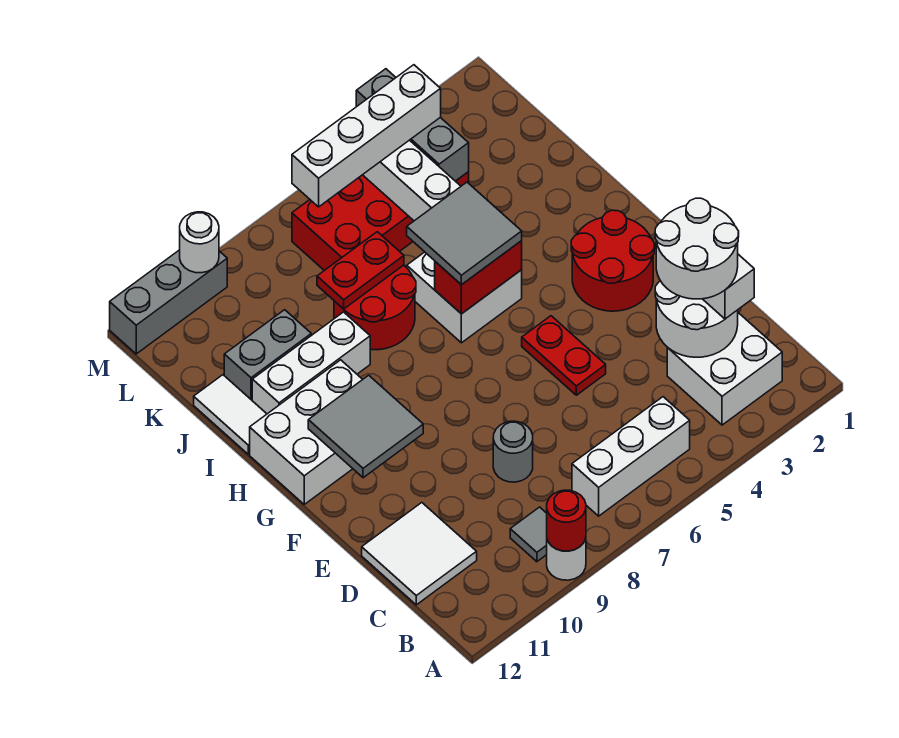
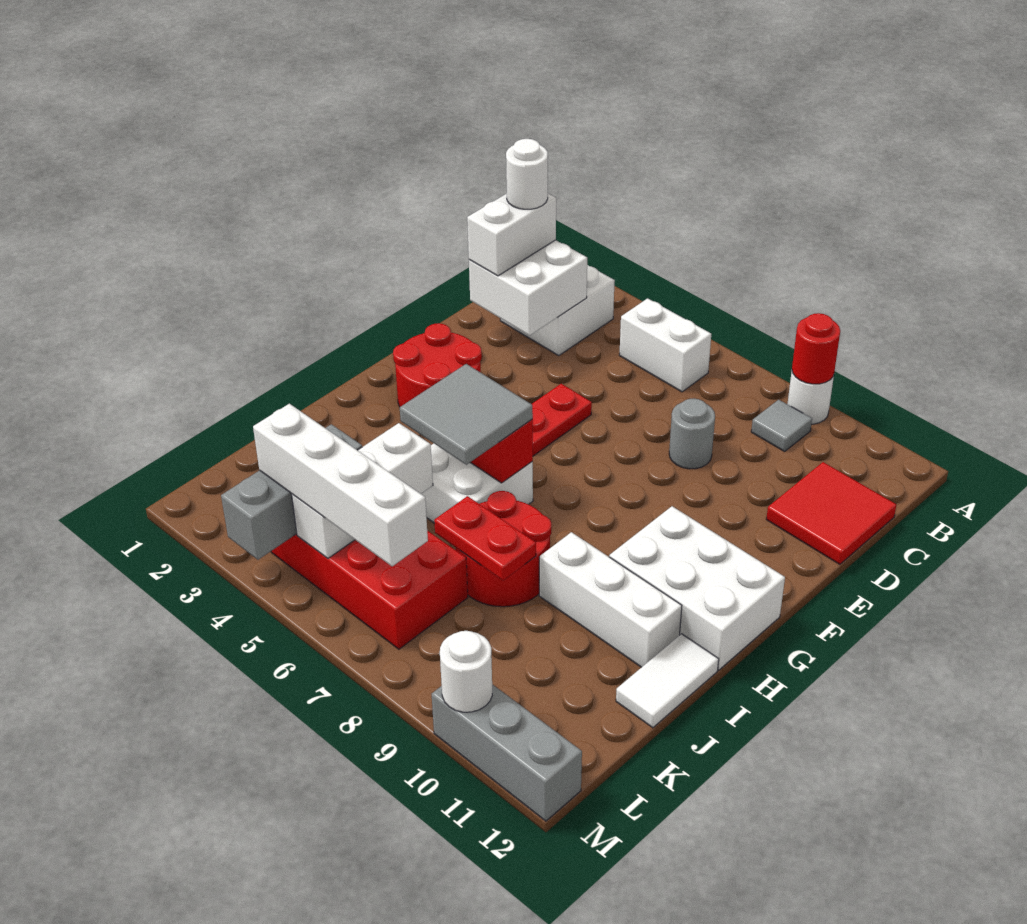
white brick B5:B7 level 1 -> white brick B5:B6 level 1
white round brick C2:D3 level 2 -> white brick C2:D3 level 2
white round brick C2:D3 level 4 -> white round brick C2 level 4
white tile C11:D12 level 1 -> red tile C11:D12 level 1
grey tile F10:G11 level 2 -> none
grey brick J10:J11 level 1 -> none

